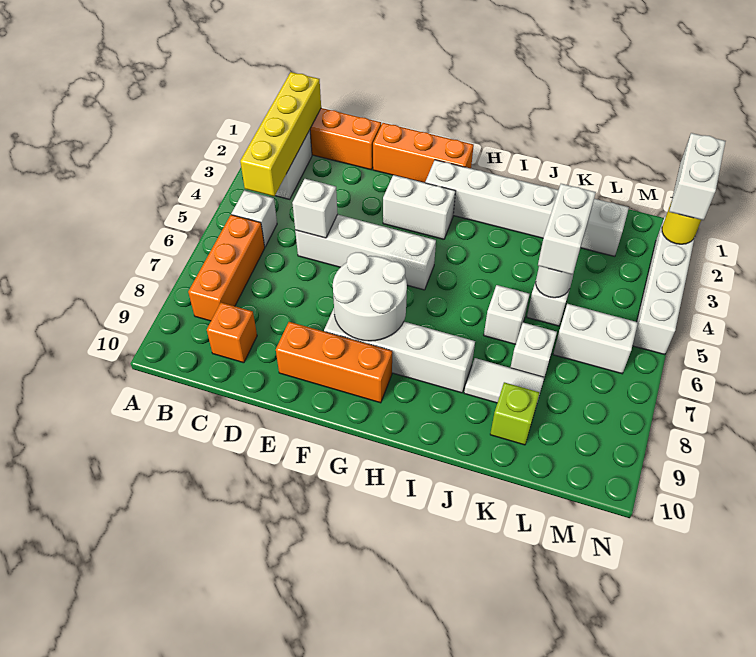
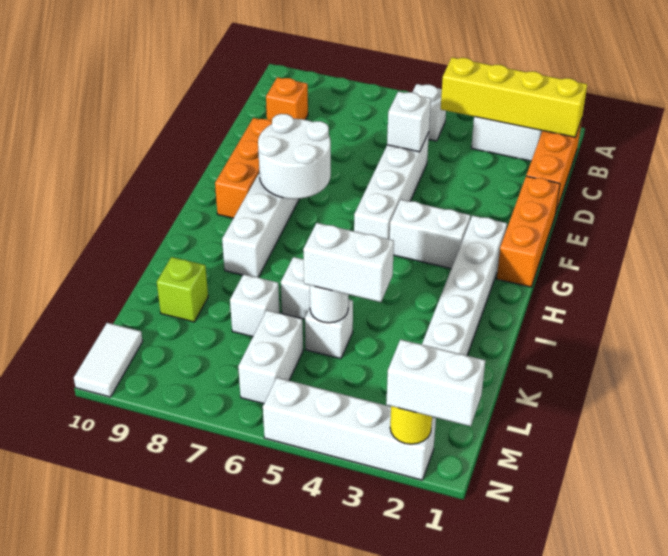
orange brick B6:B8 level 1 -> none
white brick F3:G3 level 1 -> white brick G3:G4 level 1
white tile J8:K8 level 1 -> white tile M10:N10 level 1

